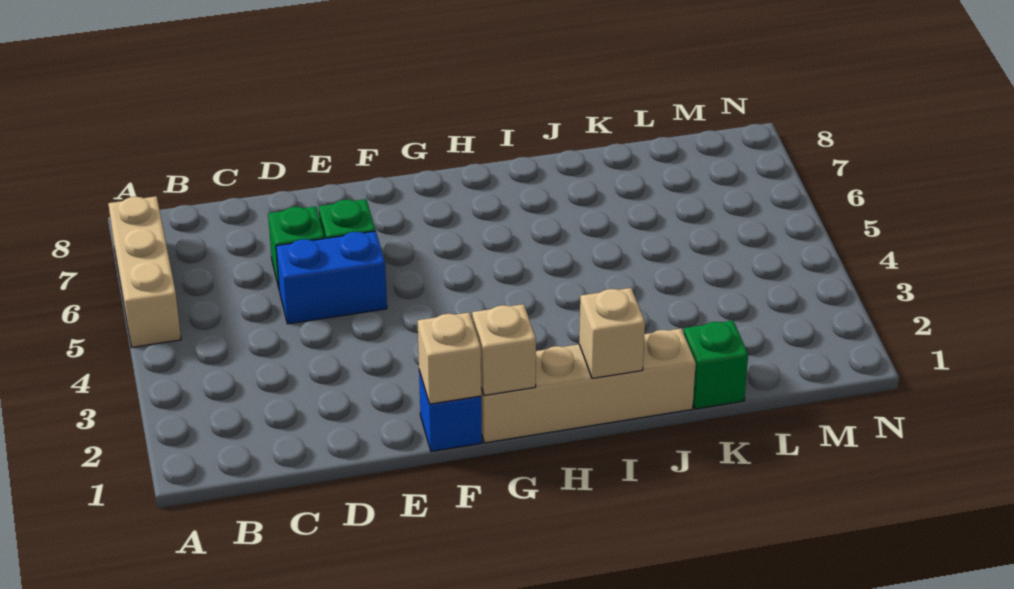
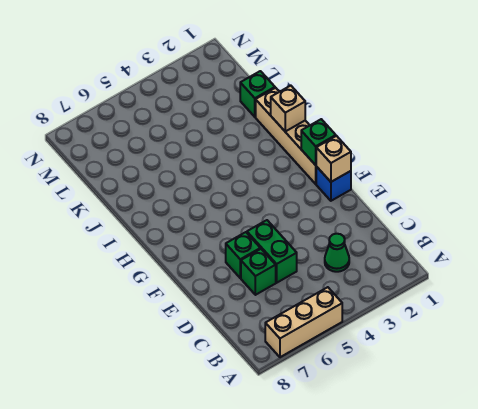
none -> green cone C3 level 1
blue brick D5:E5 level 1 -> green brick D5:E5 level 1
tan brick G1 level 2 -> green brick G1 level 2

